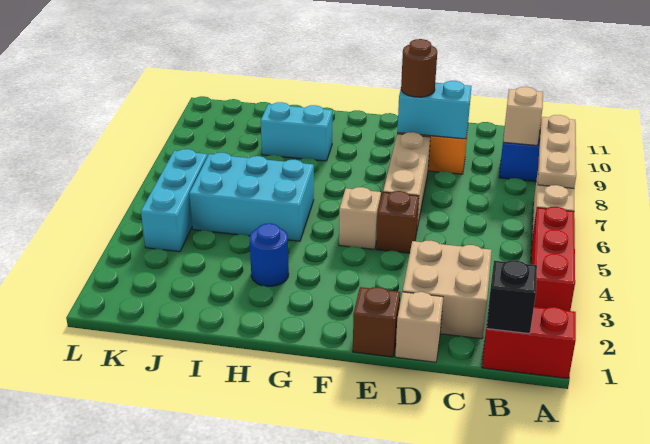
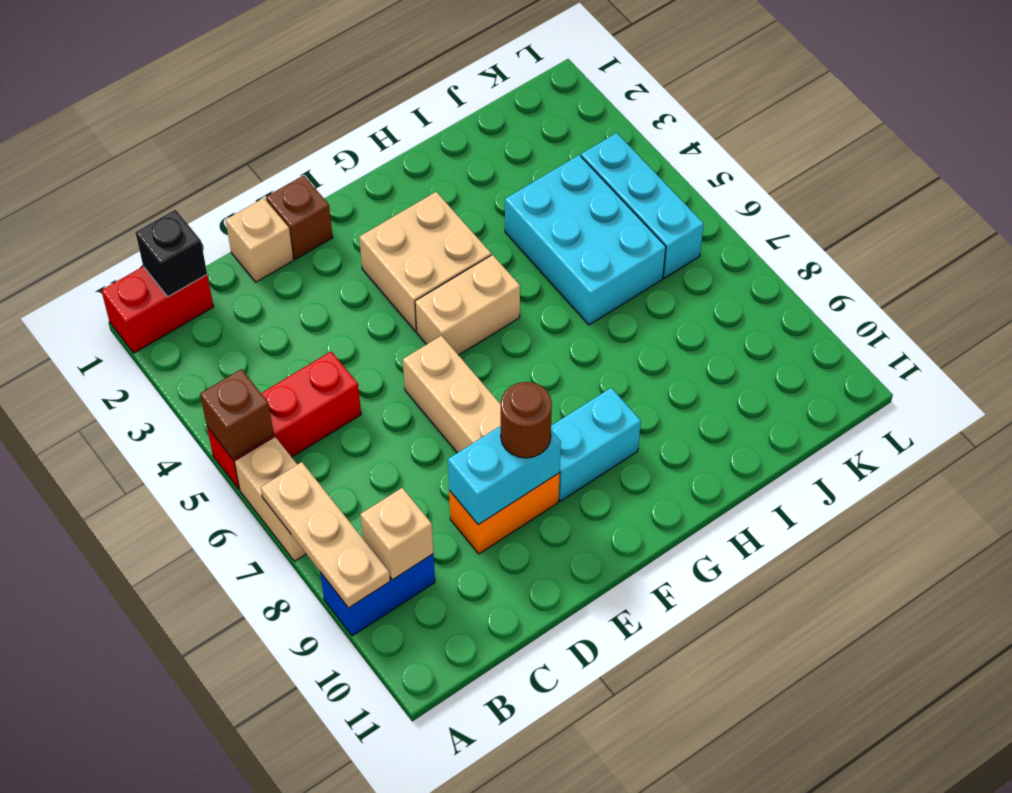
red brick A3:A5 level 1 -> red brick A5:C5 level 1
tan brick C2:D3 level 1 -> tan brick F3:G4 level 1
brown brick E5 level 1 -> brown brick A5 level 2
tan brick F5 level 1 -> tan brick F5:G5 level 1
blue round brick H3 level 1 -> none
cyan brick H5:J6 level 1 -> cyan brick I4:J6 level 1
cyan brick H9:I9 level 1 -> cyan brick F9:G9 level 1

